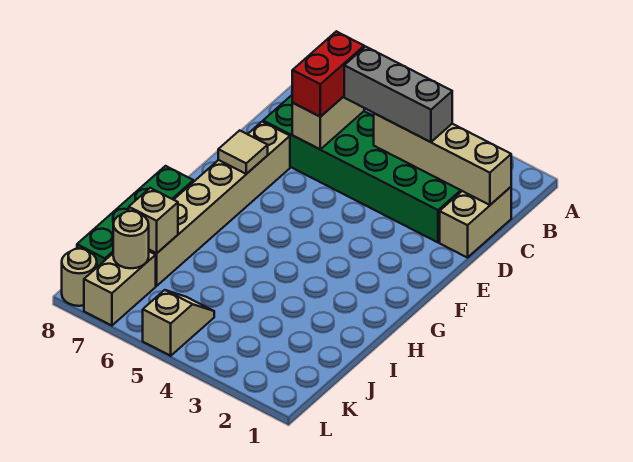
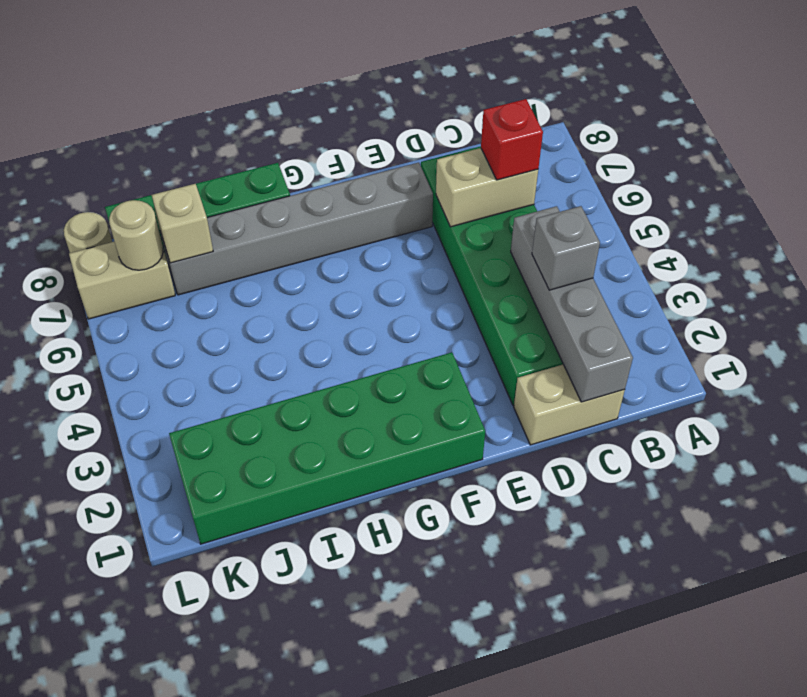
tan brick C1:C4 level 2 -> grey brick C1:C4 level 2
grey brick C3:C5 level 3 -> grey brick C3 level 3
red brick C6:D6 level 3 -> red brick C6 level 3
tan brick E7:J7 level 1 -> grey brick E7:J7 level 1
none -> green brick F1:K2 level 1
tan tile F7 level 2 -> none
tan slope K5:L5 level 1 top L -> none

